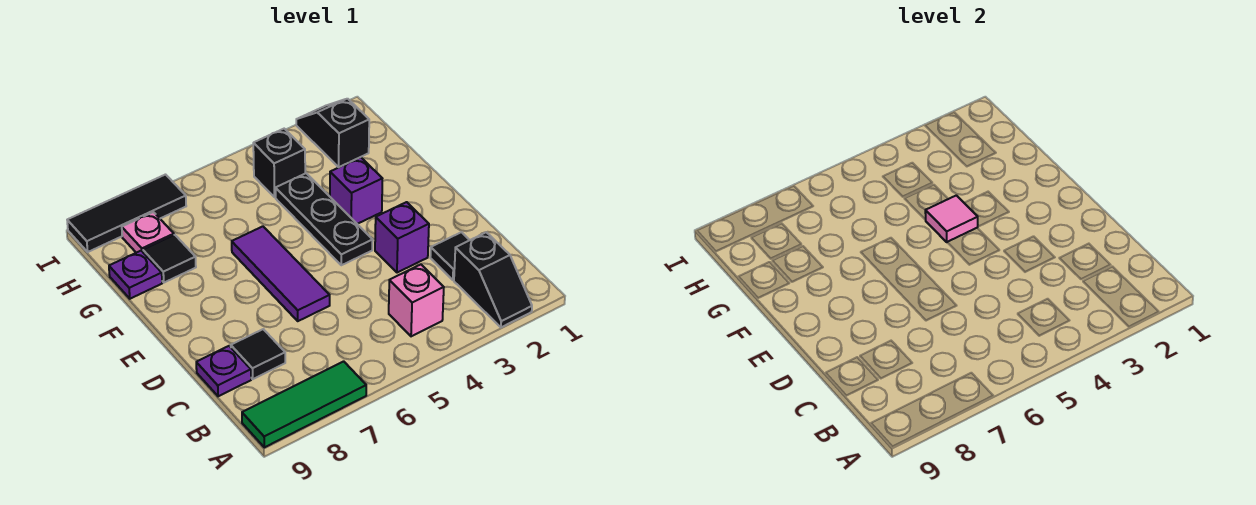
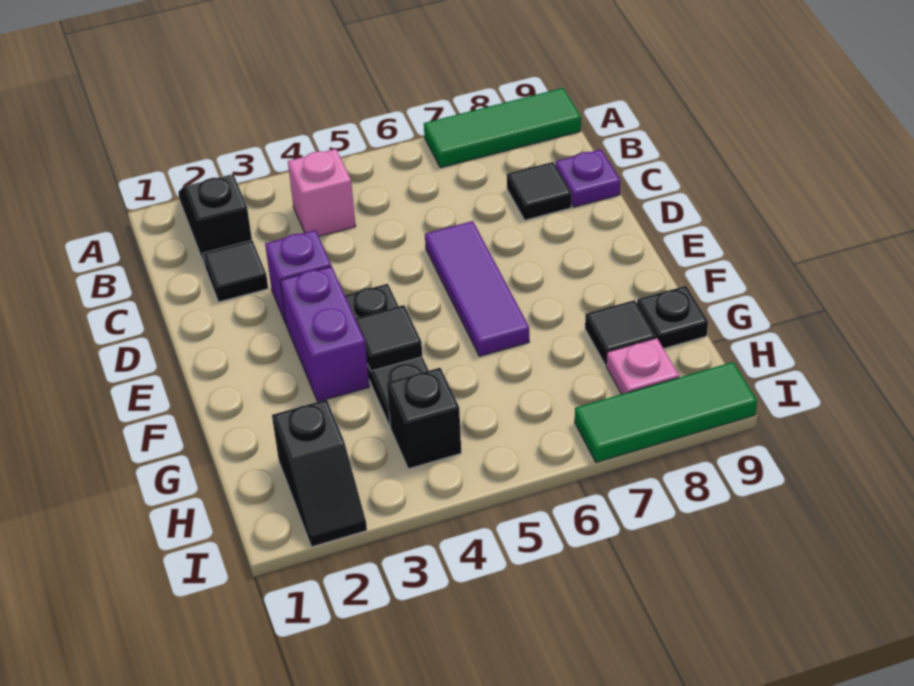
purple brick F3 level 1 -> purple brick E3:F3 level 1
pink tile F4 level 2 -> black tile F4 level 2
purple plate G9 level 1 -> black plate G9 level 1
black tile I7:I9 level 1 -> green tile I7:I9 level 1

